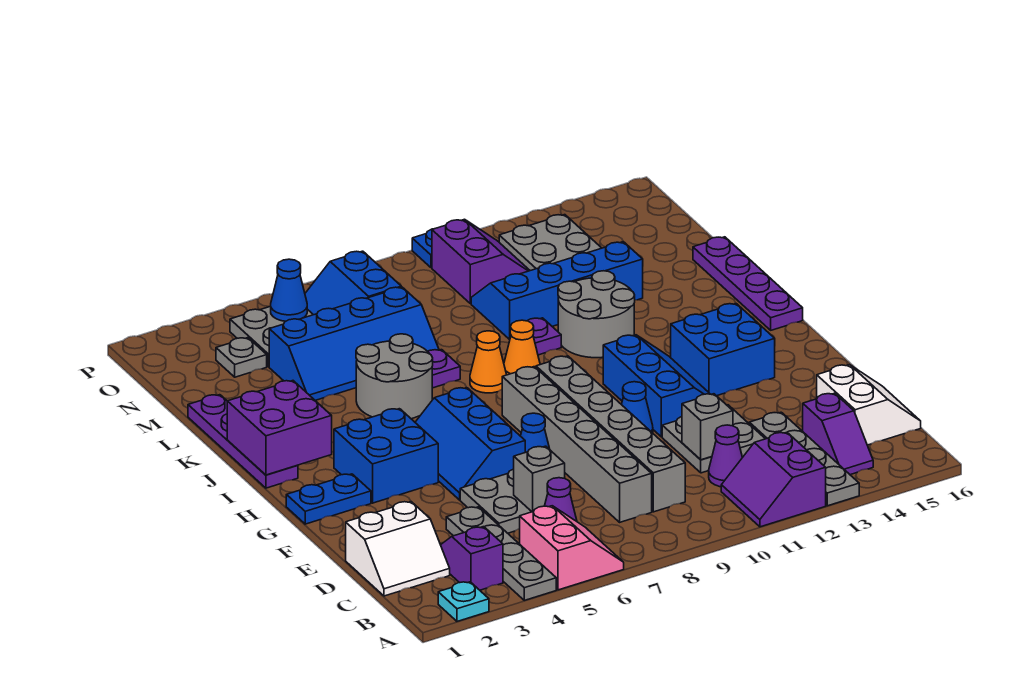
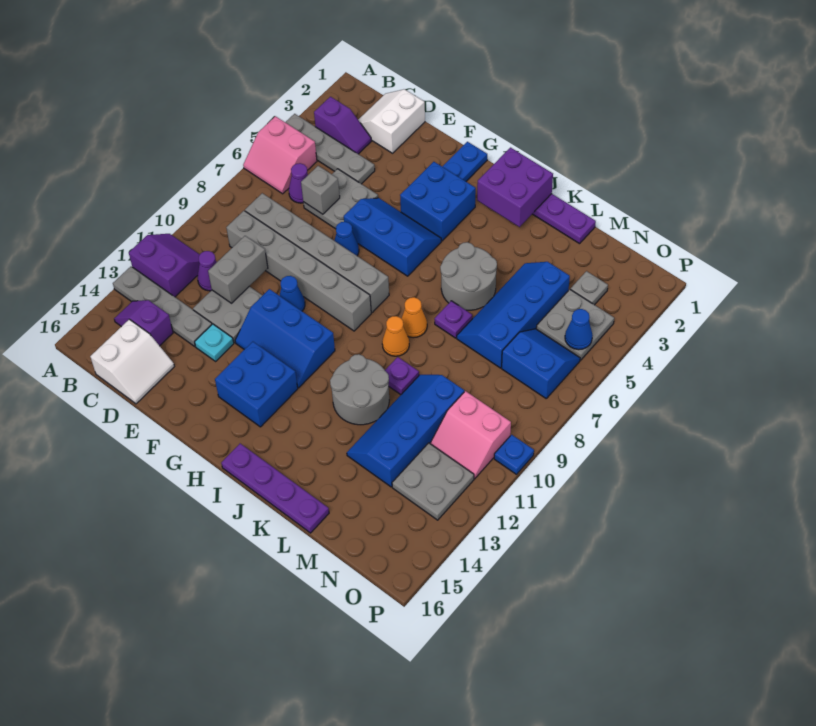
cyan plate A2 level 1 -> cyan plate E13 level 1
white slope C15:D16 level 1 top 15 -> white slope C15:D16 level 1 top C
grey brick D11 level 2 -> grey brick D10:D11 level 2
blue slope L10:M13 level 1 top L -> blue slope L10:M13 level 1 top M
purple slope N10:O11 level 1 top 10 -> pink slope N10:O11 level 1 top 10

